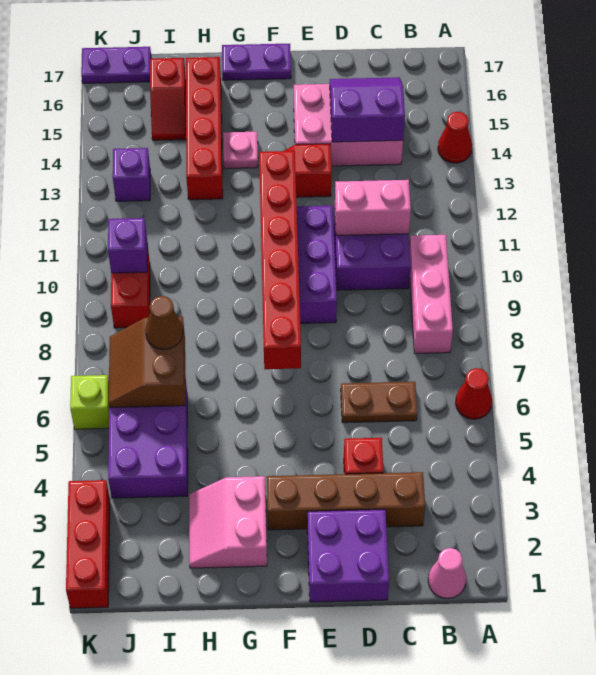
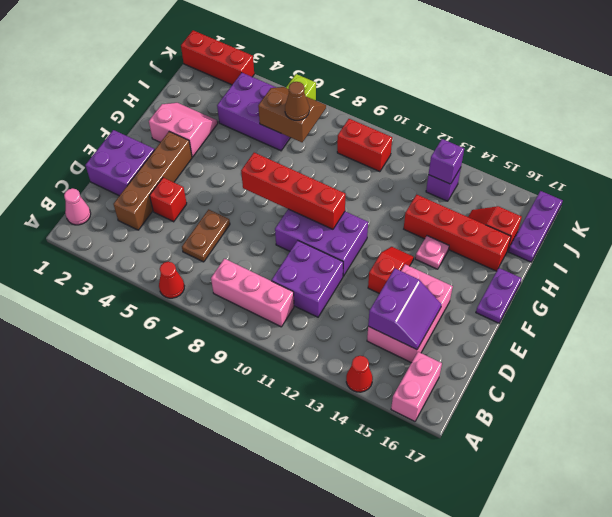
pink brick C11:D11 level 2 -> pink brick A16:B16 level 1
red brick F7:F12 level 2 -> red brick F7:F10 level 2
purple brick J10 level 2 -> purple brick J13 level 2
purple plate J17:K17 level 1 -> purple plate I17:K17 level 1

